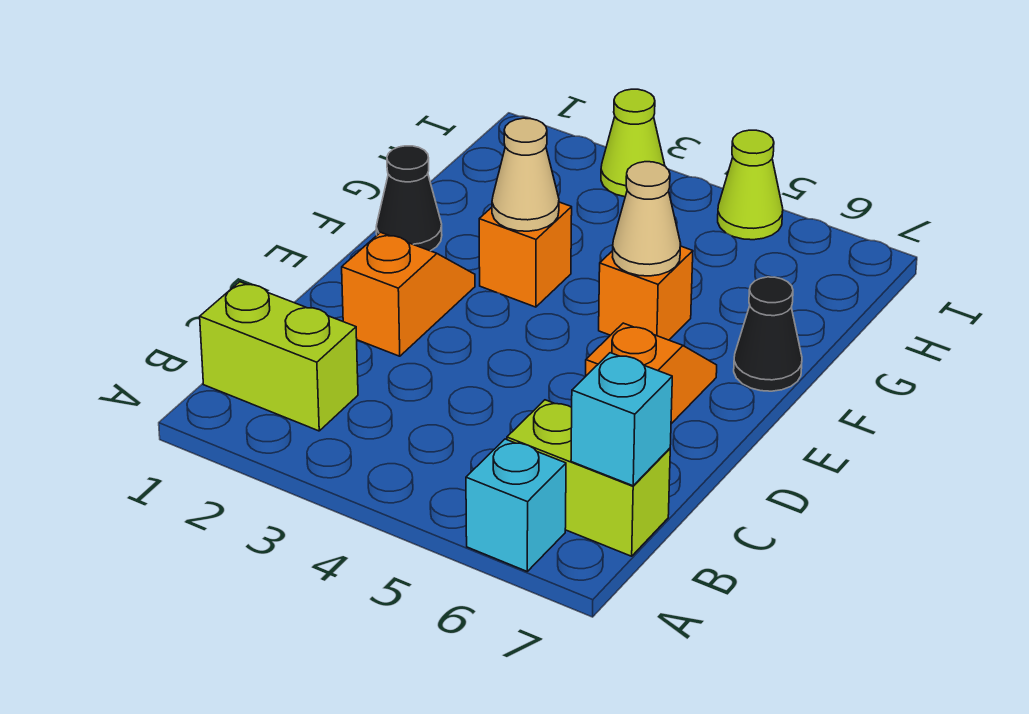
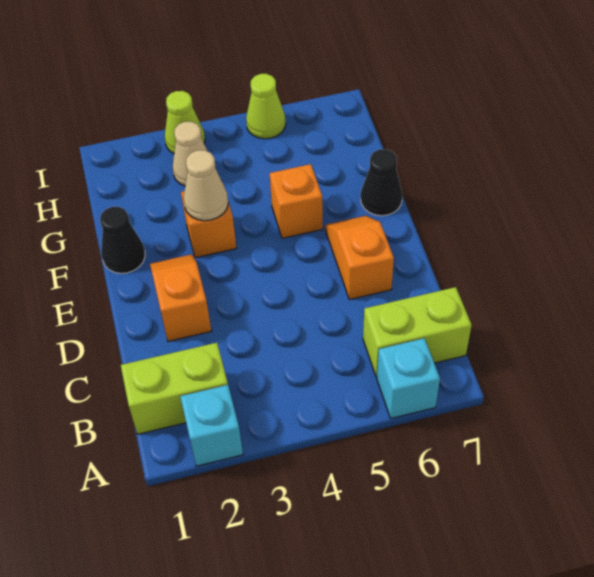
cyan brick B7 level 2 -> cyan brick A2 level 1
tan cone F5 level 2 -> tan cone H3 level 1

